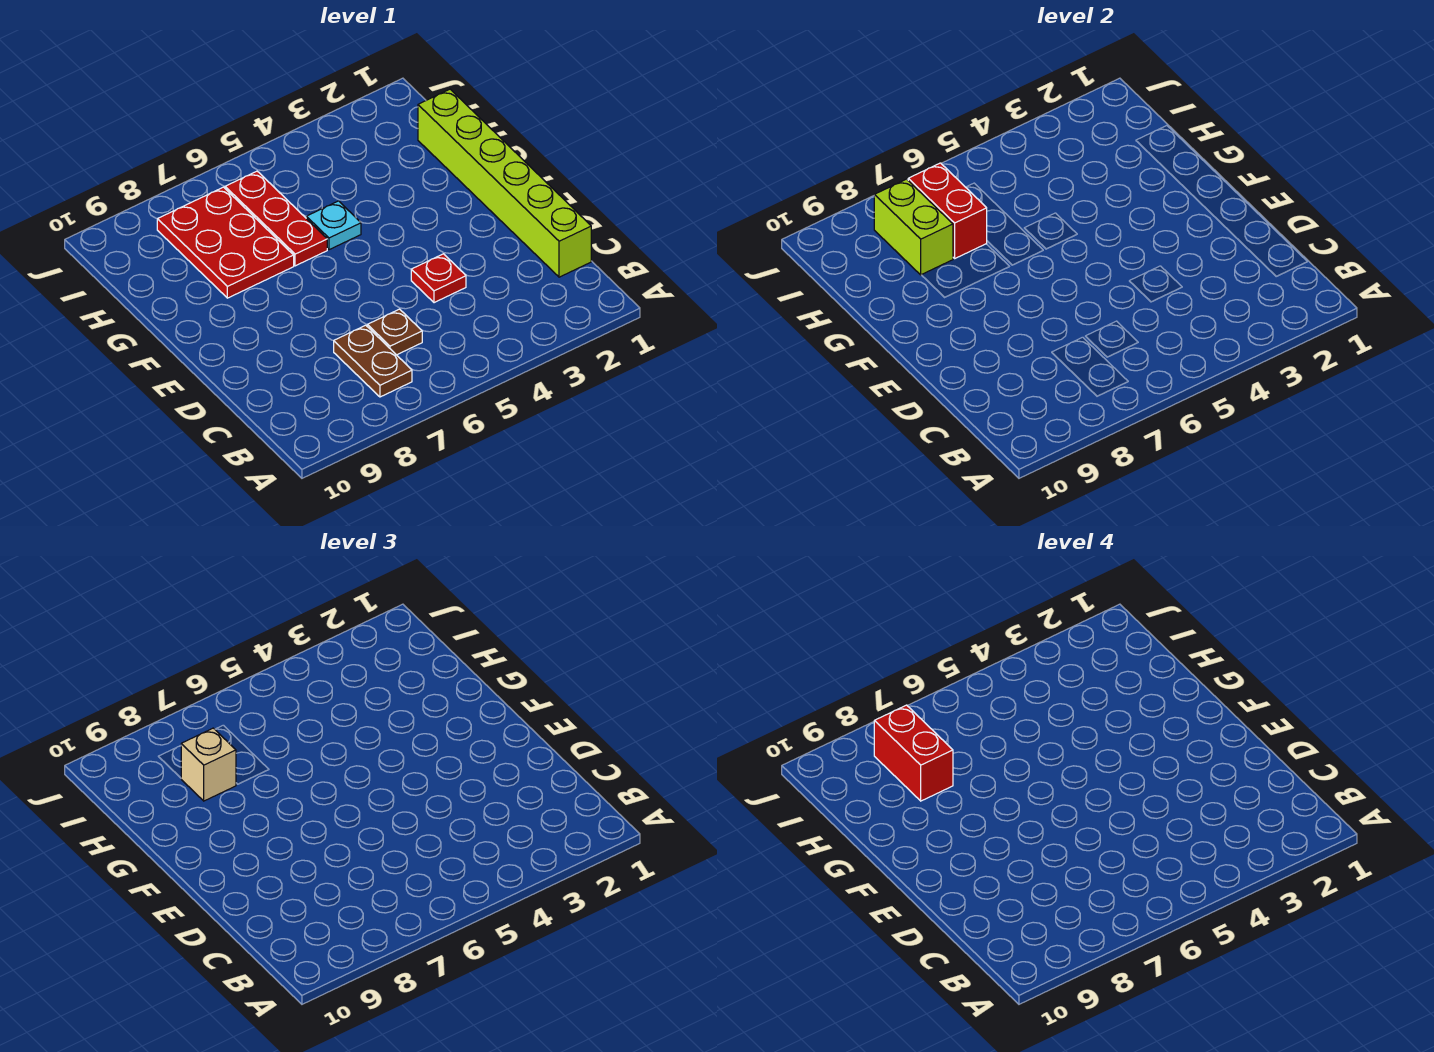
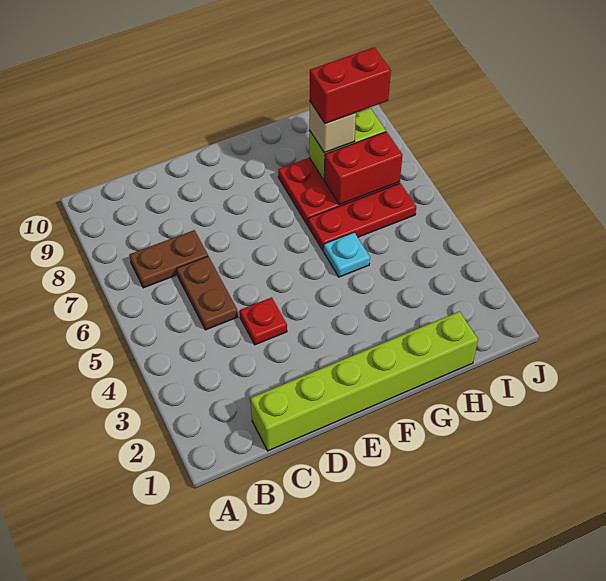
brown plate C6 level 1 -> brown plate C5:C6 level 1

